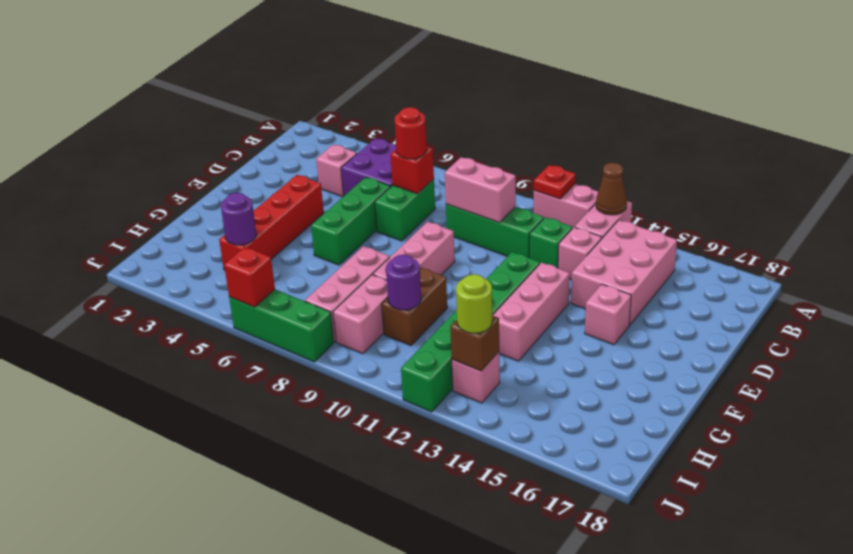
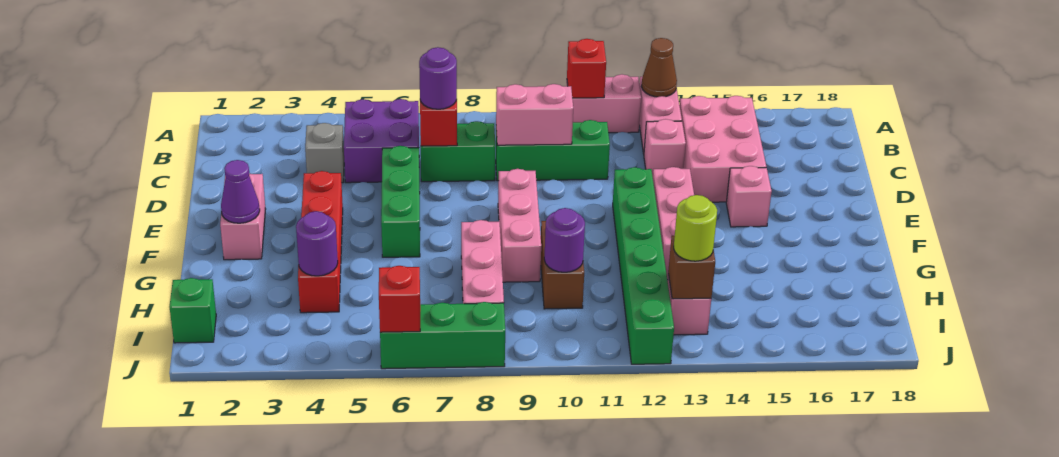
red plate A11 level 2 -> red brick A11 level 2
pink brick C4 level 1 -> grey brick C4 level 1
green brick C7:D7 level 1 -> green brick C7:C8 level 1
red round brick C7 level 3 -> purple round brick C7 level 3
green brick C12 level 1 -> green brick I1 level 1
none -> purple cone F2 level 2
pink brick H9:I9 level 1 -> pink brick E2:F2 level 1

